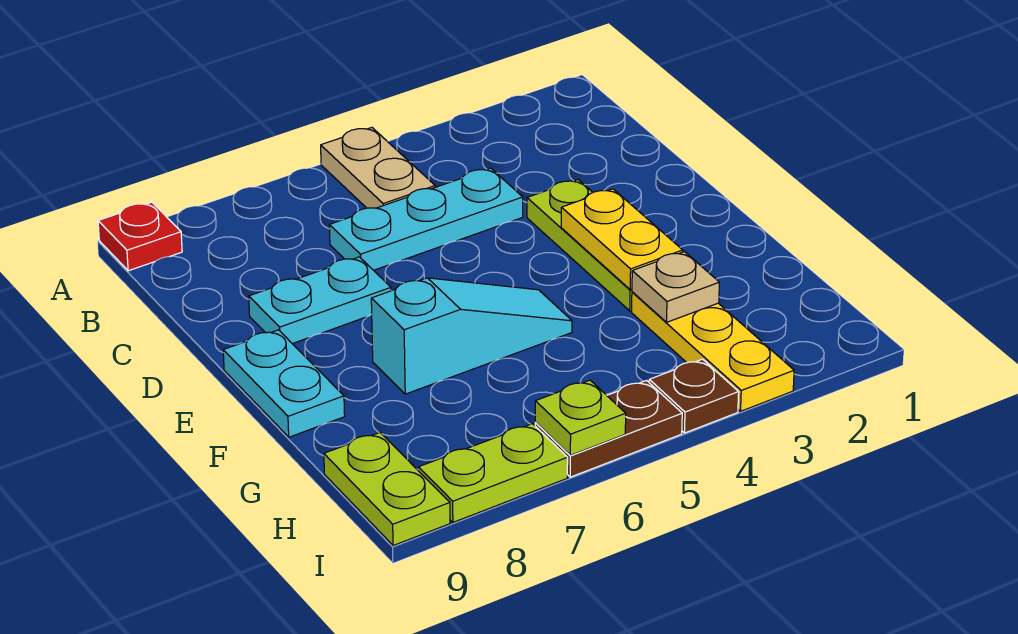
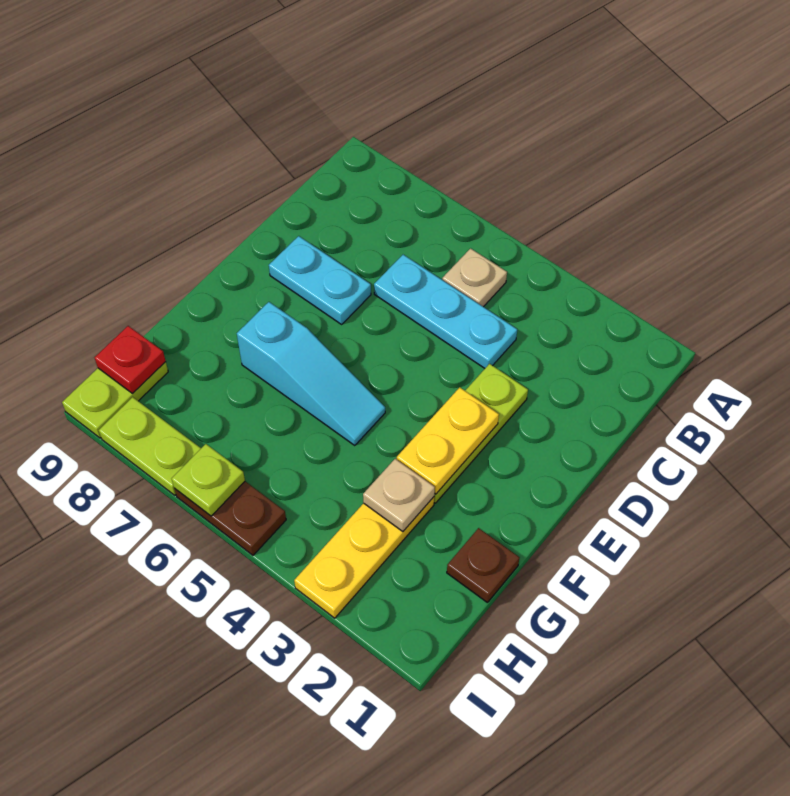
tan plate A5:B5 level 1 -> tan plate B5 level 1
red plate A9 level 1 -> red plate H9 level 2
cyan plate E9:F9 level 1 -> none
brown plate I4 level 1 -> brown plate G1 level 1

